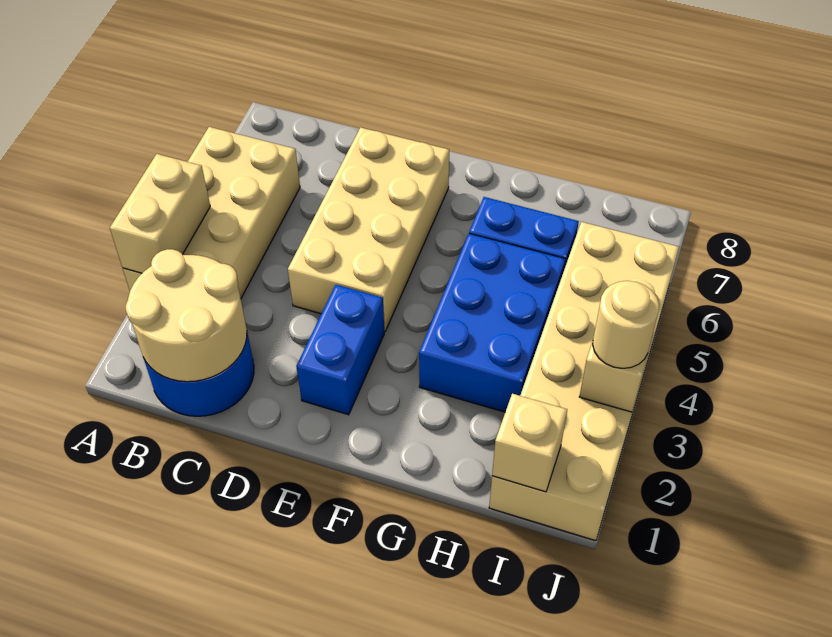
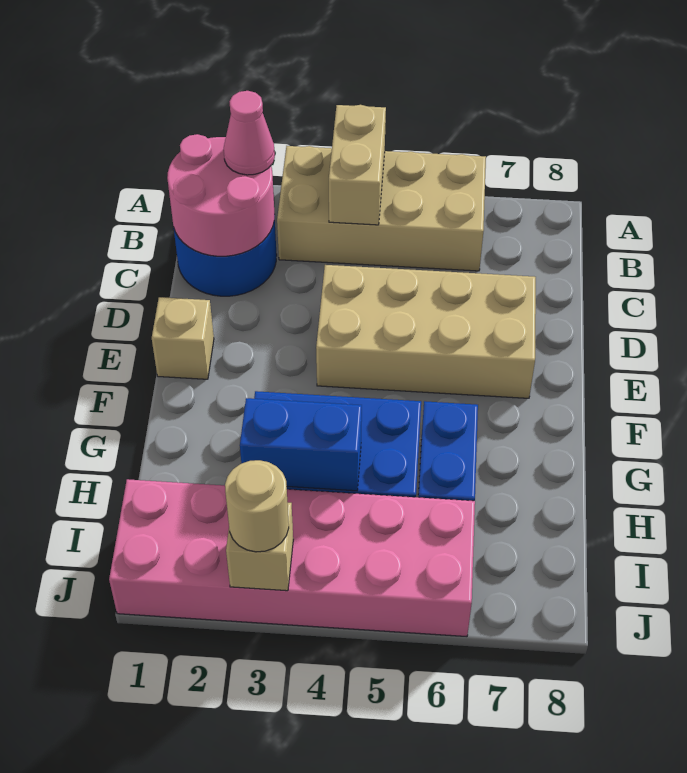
tan brick A3:A4 level 2 -> tan brick A4:B4 level 2
tan round brick B1:C2 level 2 -> pink round brick B1:C2 level 2
none -> pink cone B2 level 3
blue brick E2:E3 level 1 -> blue brick H3:H4 level 2
tan brick I1:J6 level 1 -> pink brick I1:J6 level 1
tan brick I1 level 2 -> tan brick E1 level 1

